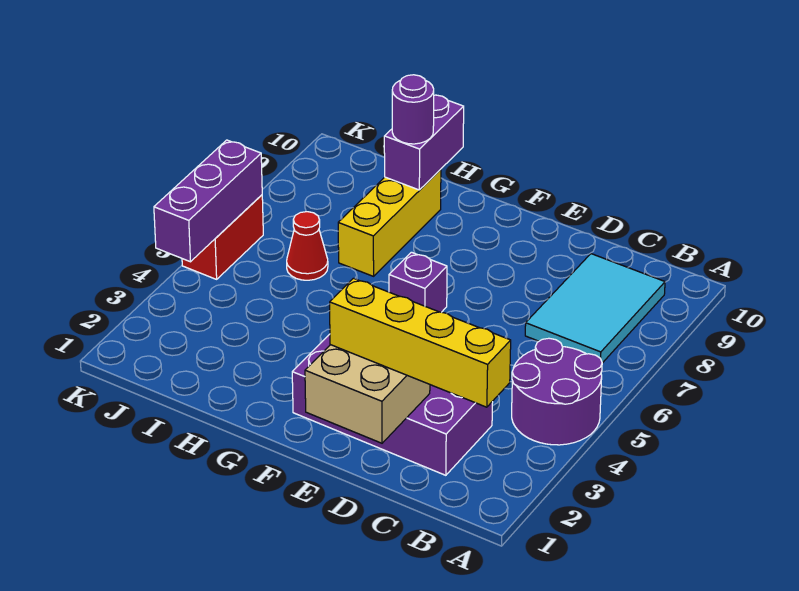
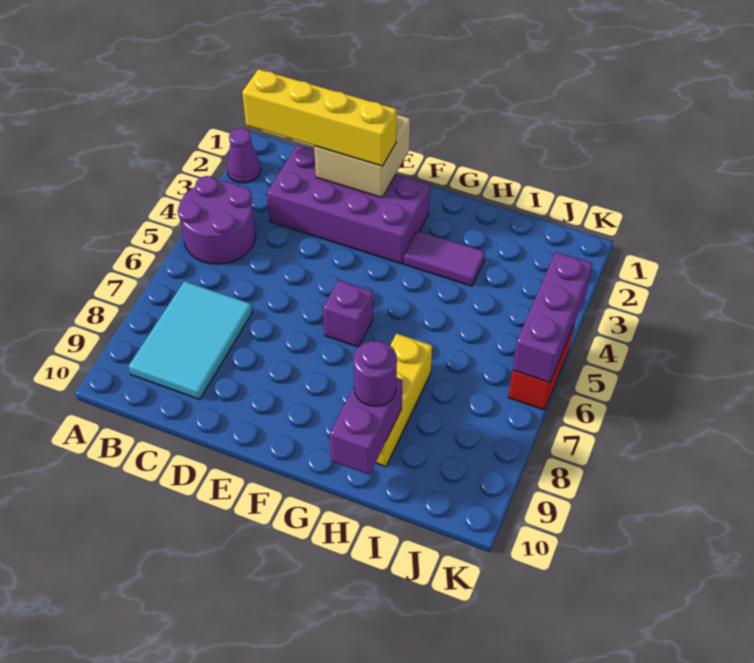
none -> purple cone A2 level 1
none -> purple tile G3:H3 level 1
red cone I6 level 1 -> none

